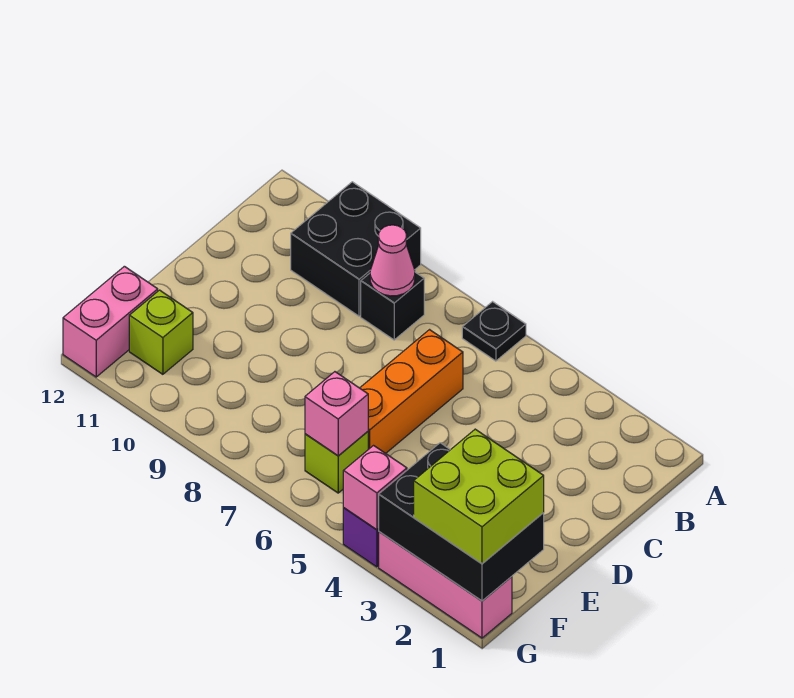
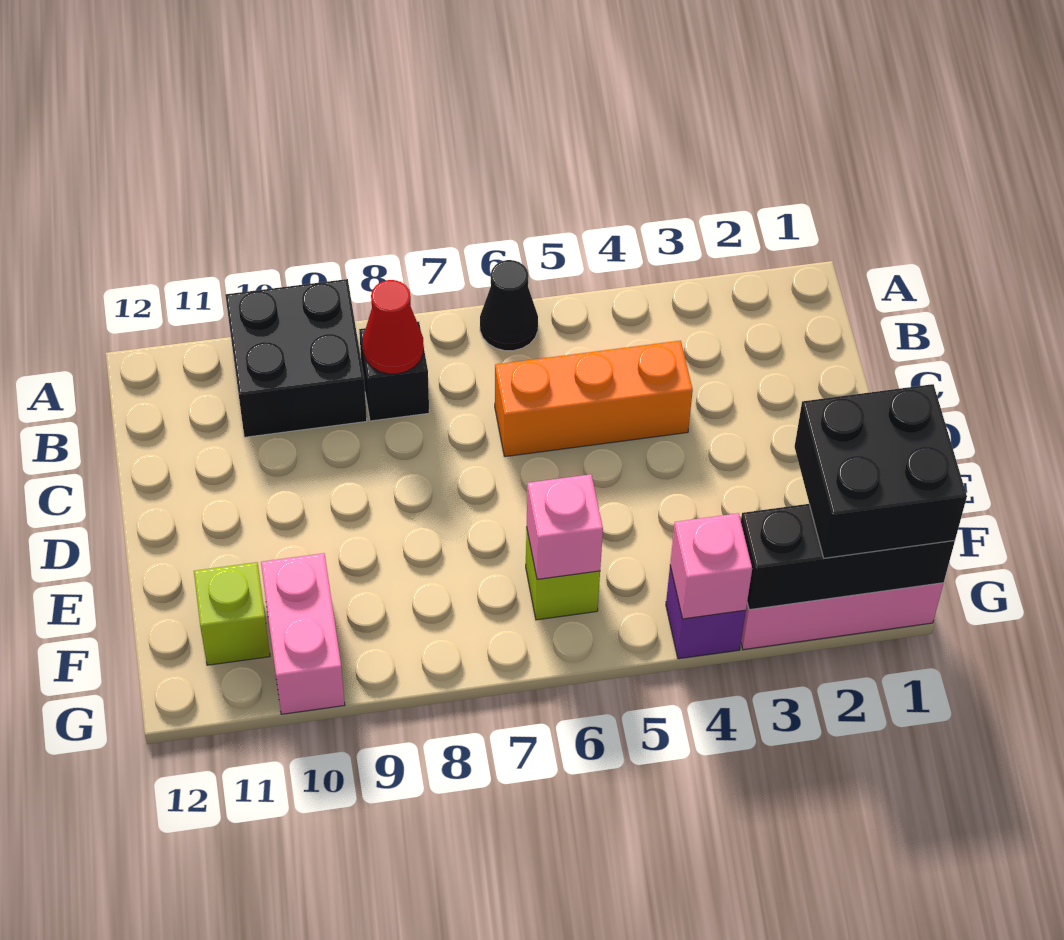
black plate A6 level 1 -> black cone A6 level 1
pink cone B8 level 2 -> red cone B8 level 2
orange brick C6:E6 level 1 -> orange brick C4:C6 level 1
black brick F1:G3 level 2 -> black brick G1:G3 level 2
lime brick F1:G2 level 3 -> black brick F1:G2 level 3
pink brick F12:G12 level 1 -> pink brick F10:G10 level 1

